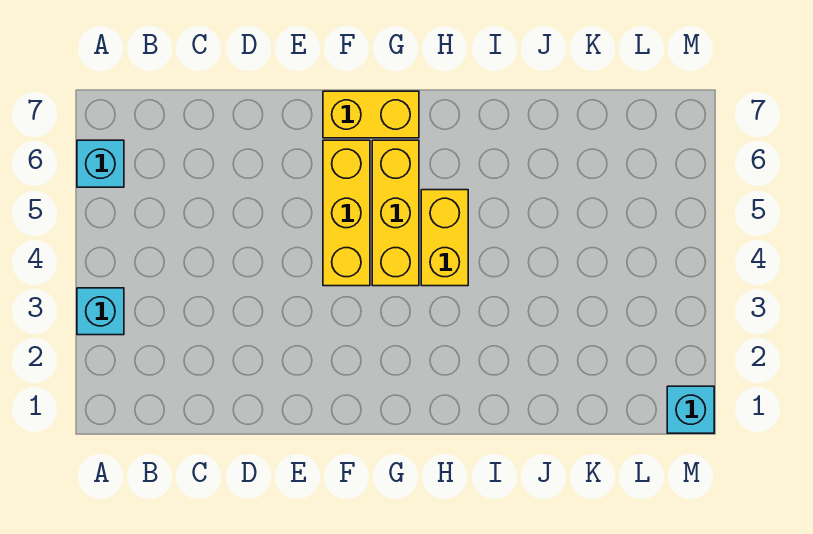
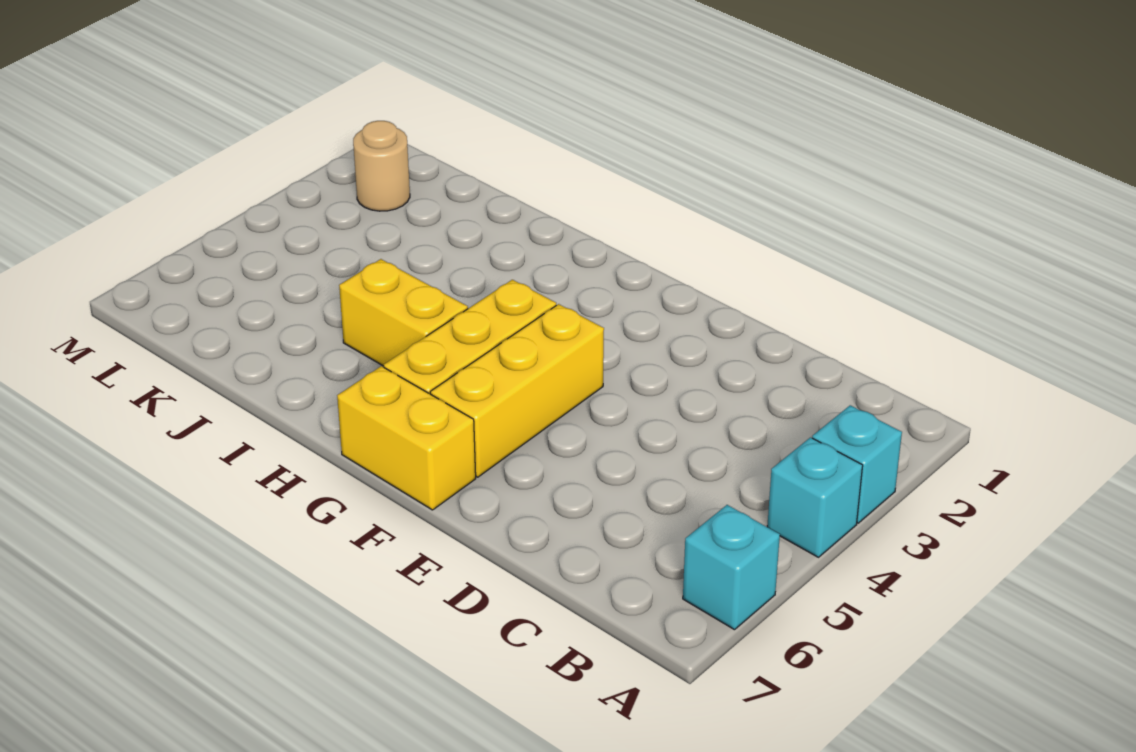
yellow brick H4:H5 level 1 -> yellow brick H5:I5 level 1
none -> tan round brick L2 level 1
cyan brick M1 level 1 -> cyan brick A4 level 1

